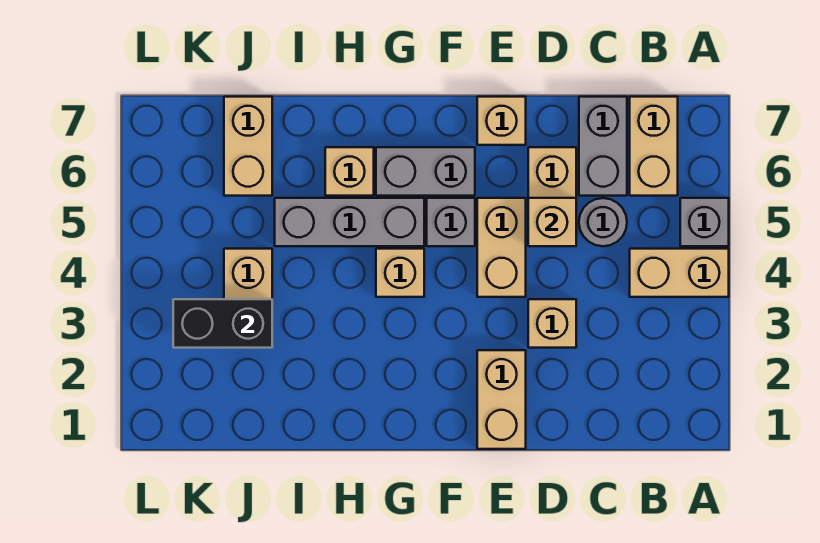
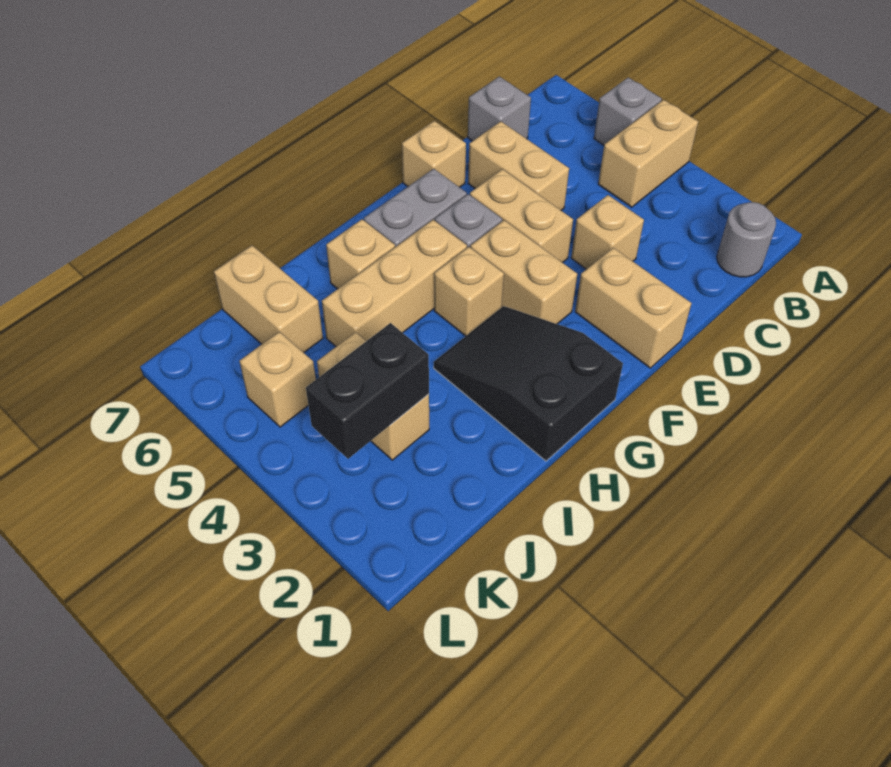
tan brick B6:B7 level 1 -> tan brick F3:F4 level 1
grey round brick C5 level 1 -> grey round brick B1 level 1
grey brick C6:C7 level 1 -> grey brick C7 level 1
tan brick D5 level 2 -> tan brick K5 level 1
none -> black slope G1:H3 level 1 top 1
grey brick G5:I5 level 1 -> tan brick G5:I5 level 1

